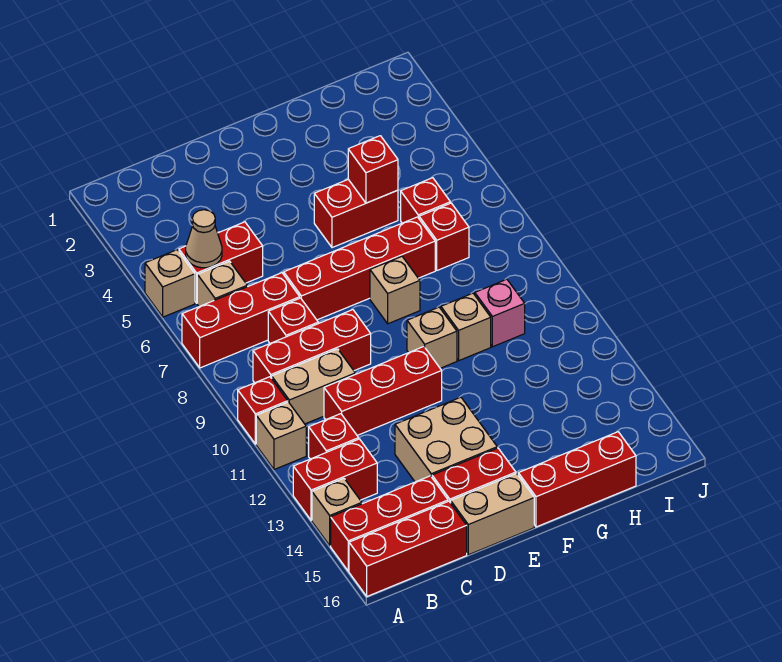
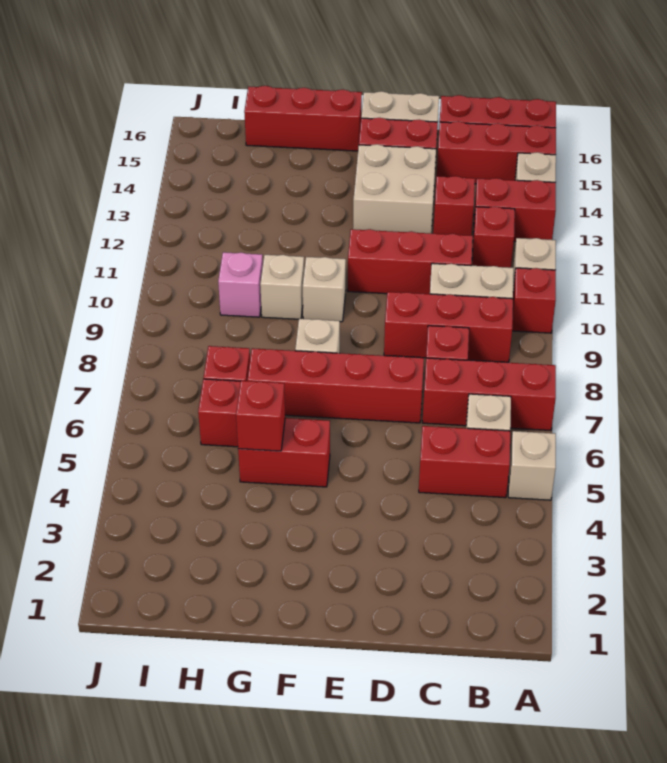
tan cone B5 level 2 -> none
none -> red brick C13 level 1

